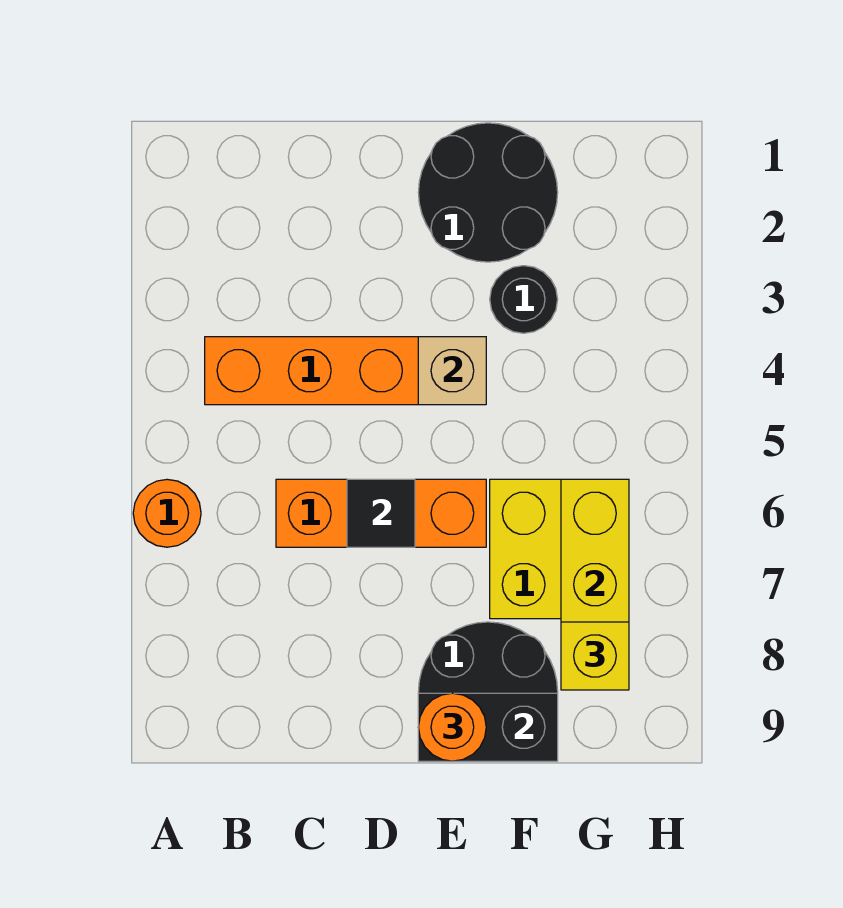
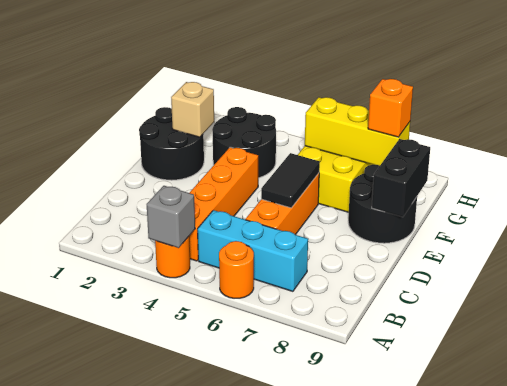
none -> grey brick A4 level 2
none -> cyan brick B5:B7 level 1
black tile D6 level 2 -> black tile D6:E6 level 2
tan brick E4 level 2 -> tan brick F2 level 2
orange round brick E9 level 3 -> orange round brick A4 level 1
black round brick F3 level 1 -> black round brick F3:G4 level 1
yellow brick G8 level 3 -> orange brick G8 level 3

